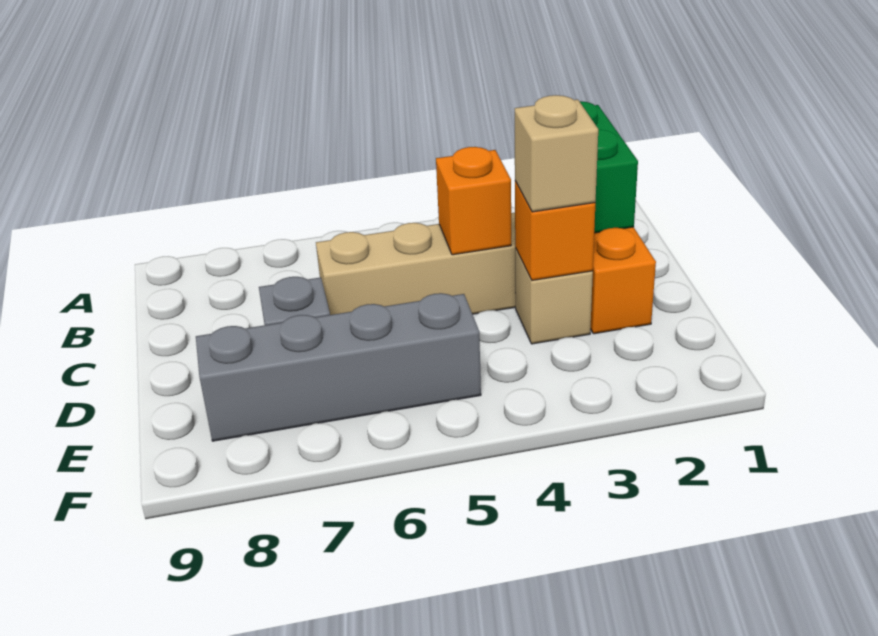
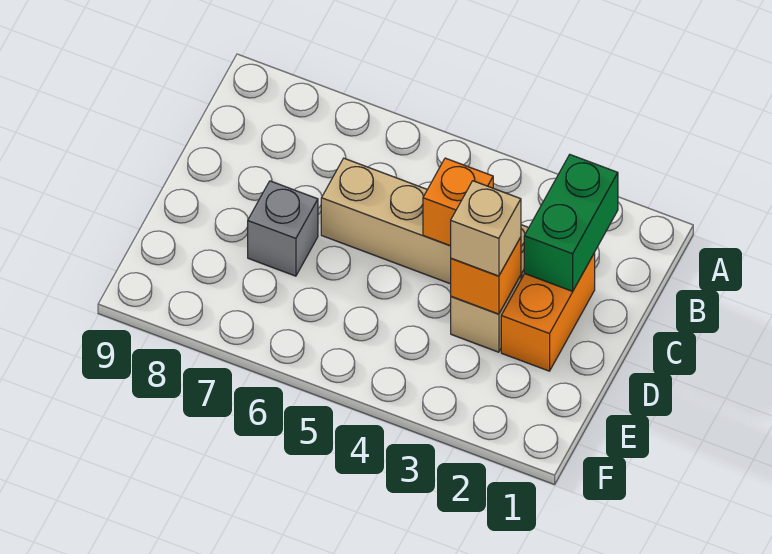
grey brick E5:E8 level 1 -> none

